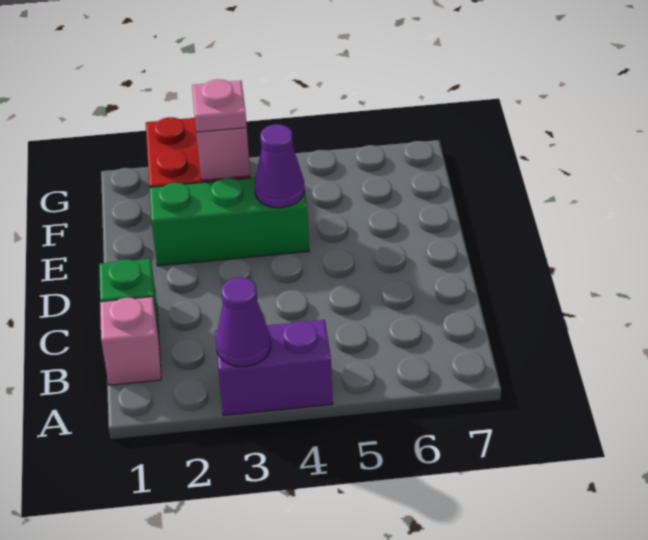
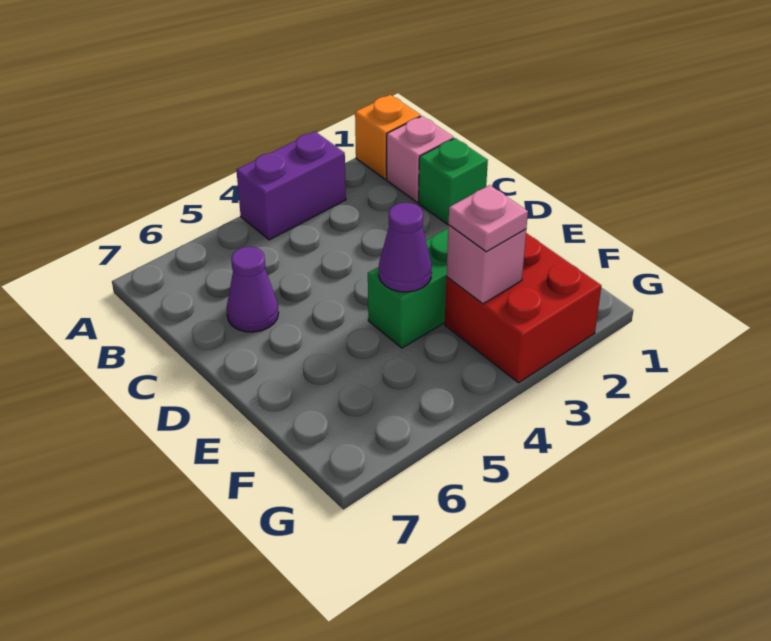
none -> orange brick A1 level 1
purple cone A3 level 2 -> purple cone C6 level 1

